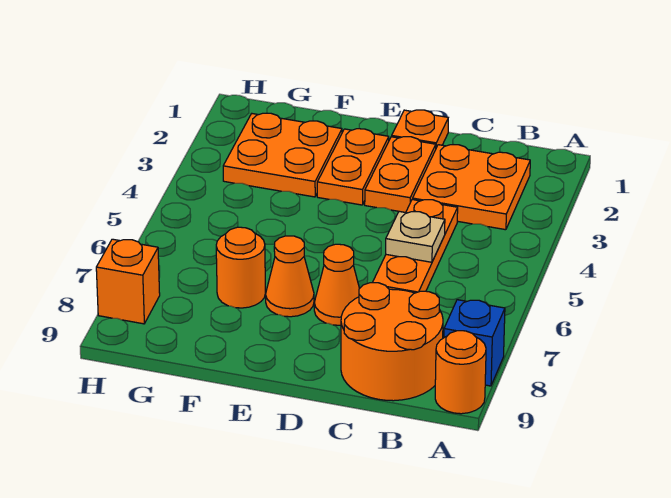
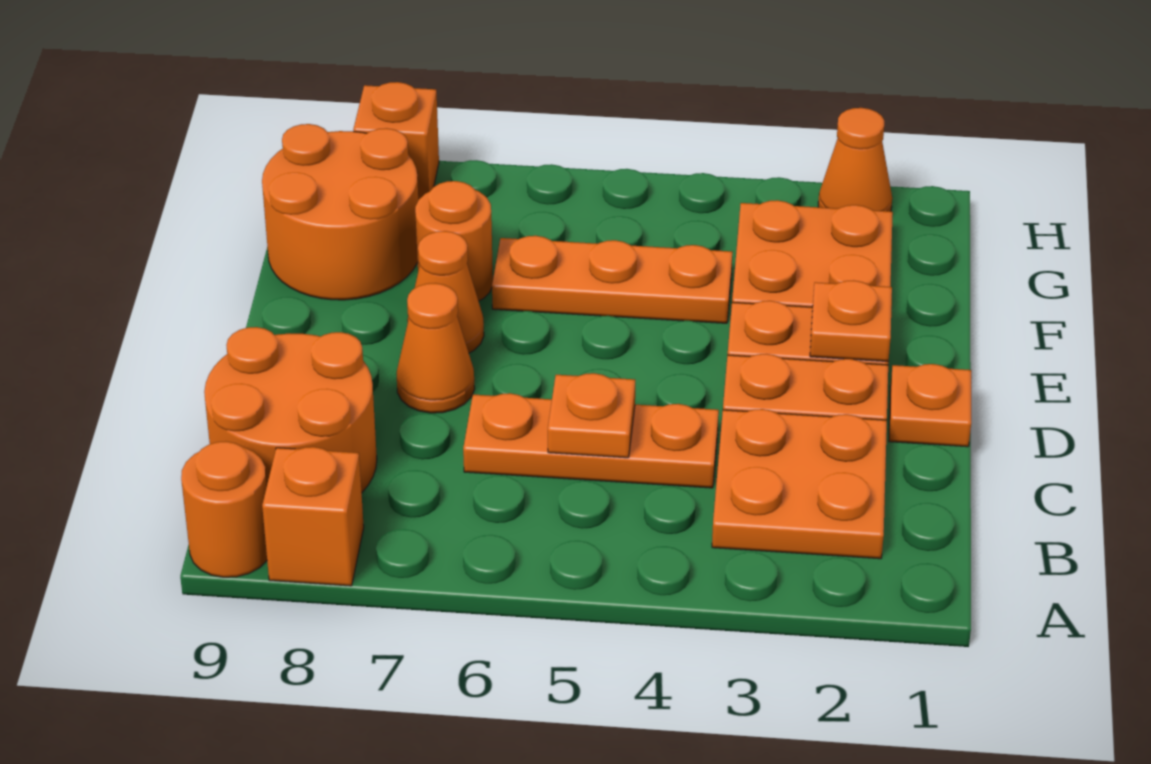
blue brick A8 level 1 -> orange brick A8 level 1
tan plate C5 level 2 -> orange plate C5 level 2
none -> orange plate E2 level 2
none -> orange plate F4:F6 level 1
none -> orange round brick F8:G9 level 1
none -> orange cone H2 level 1

